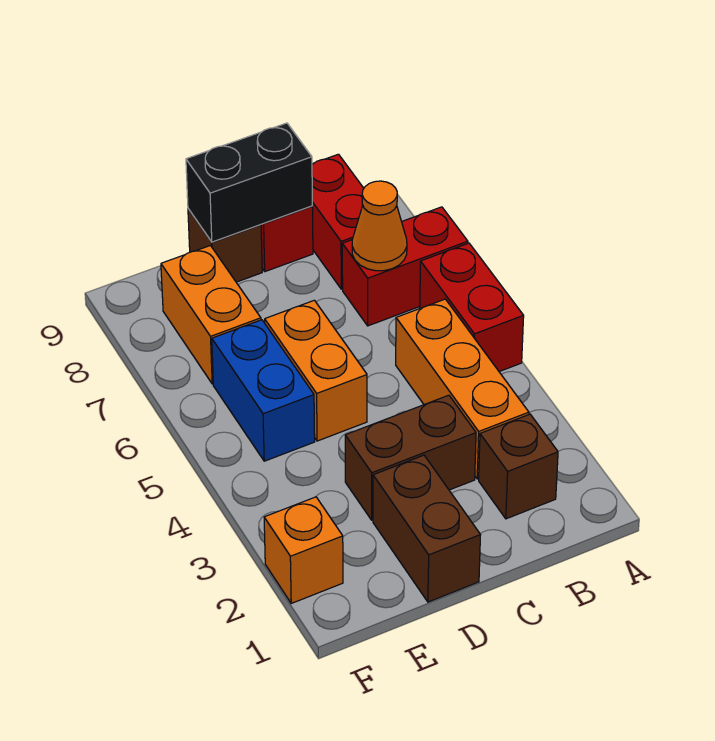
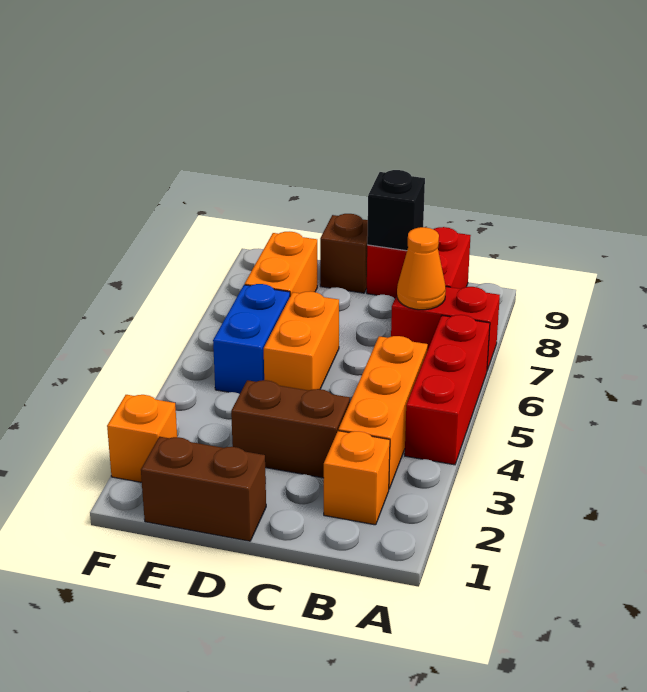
red brick A5:A6 level 1 -> red brick A4:A6 level 1
brown brick B2 level 1 -> orange brick B2 level 1
black brick C9:D9 level 2 -> black brick C9 level 2
brown brick D1:D2 level 1 -> brown brick D1:E1 level 1

